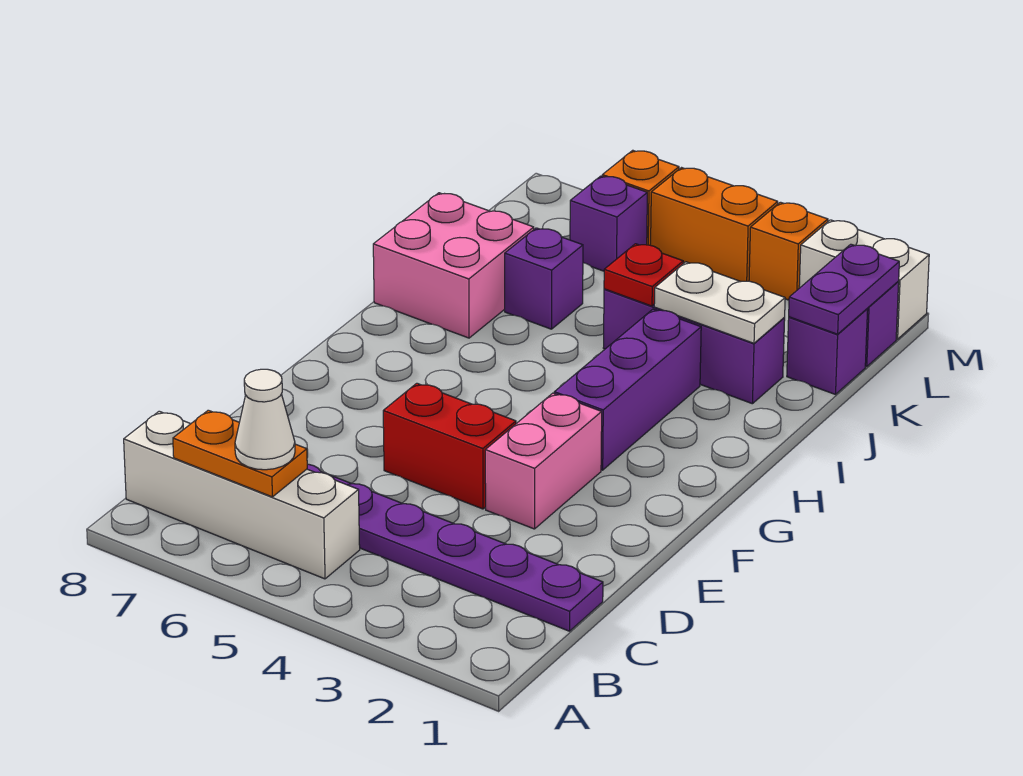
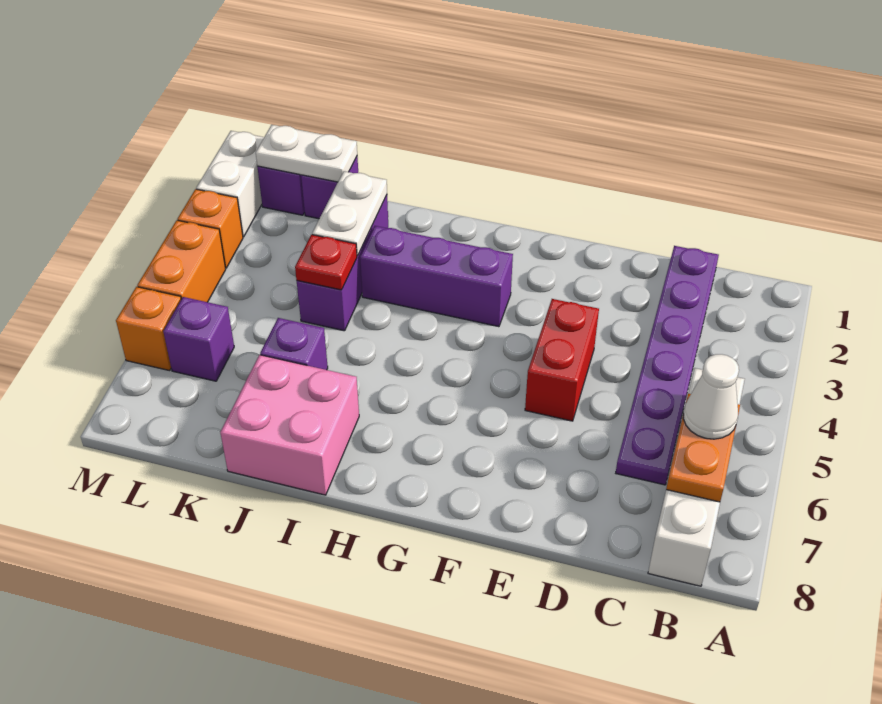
pink brick E3:F3 level 1 -> none
purple plate K1:L1 level 2 -> white plate K1:L1 level 2

